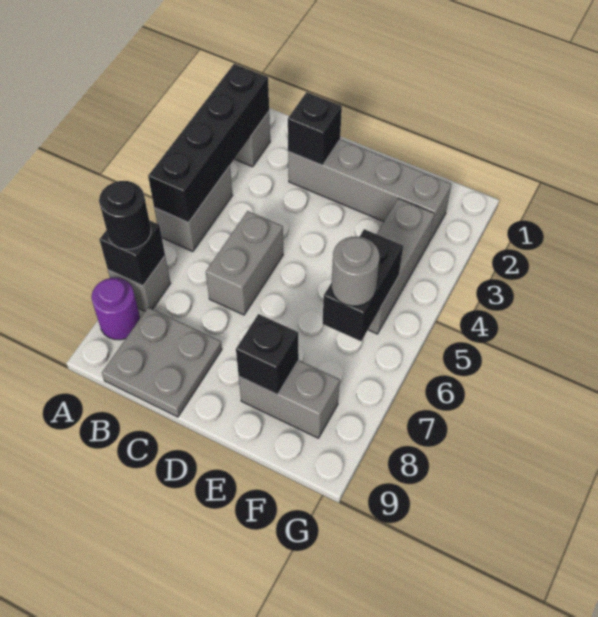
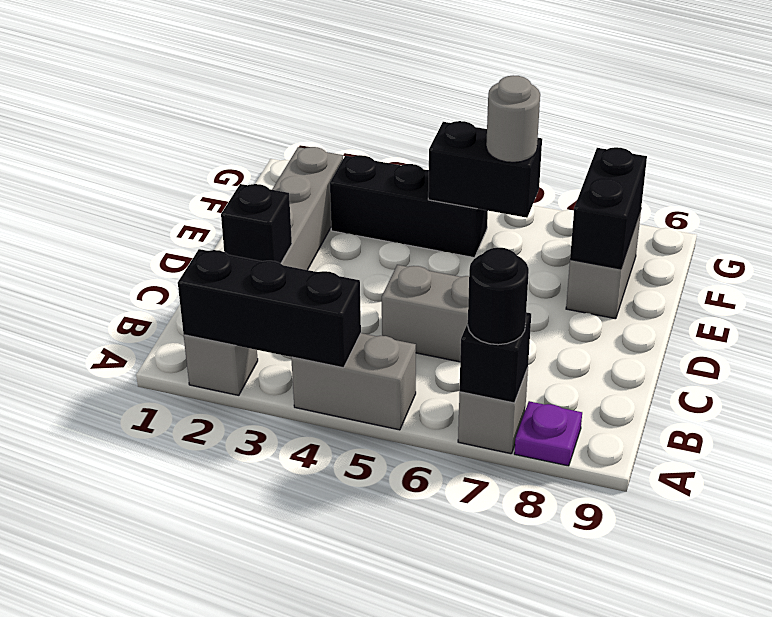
black brick A2:A5 level 2 -> black brick A2:A4 level 2
purple round brick A8 level 1 -> purple plate A8 level 1
grey plate B8:C9 level 1 -> none
black brick E8 level 2 -> black brick E8:F8 level 2
grey brick F3:F5 level 1 -> black brick F3:F5 level 1

